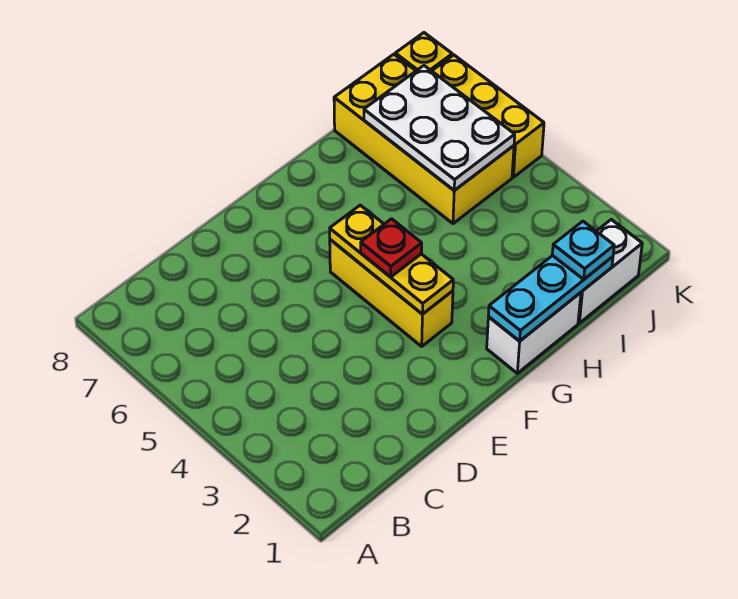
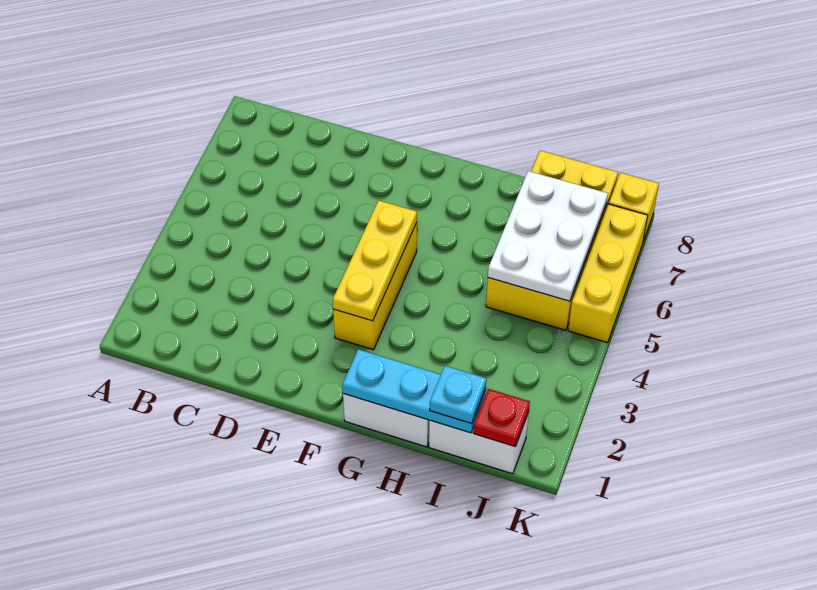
red plate F4 level 3 -> red plate J1 level 2

